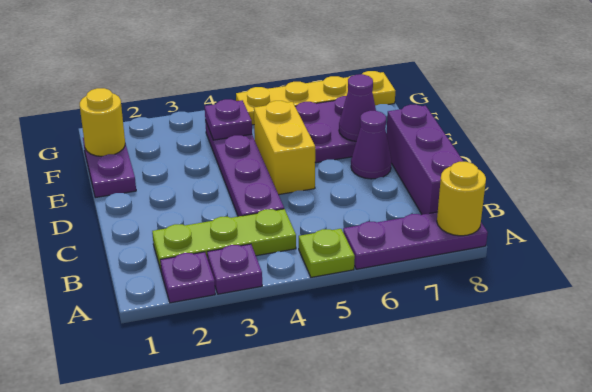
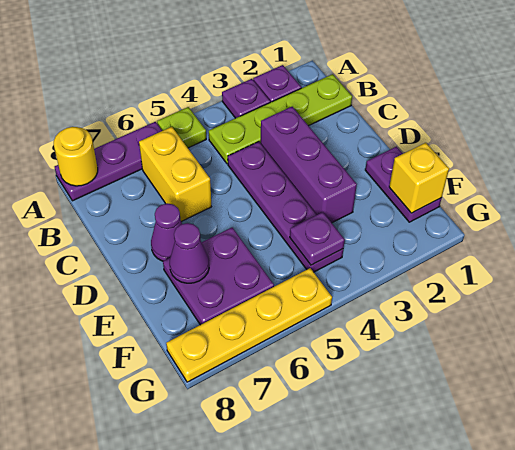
lime plate B2:B4 level 1 -> lime plate B1:B4 level 1
purple brick B8:D8 level 1 -> purple brick C3:E3 level 1
yellow brick D5:E5 level 1 -> yellow brick B6:C6 level 1
yellow round brick F1 level 2 -> yellow brick F1 level 2

